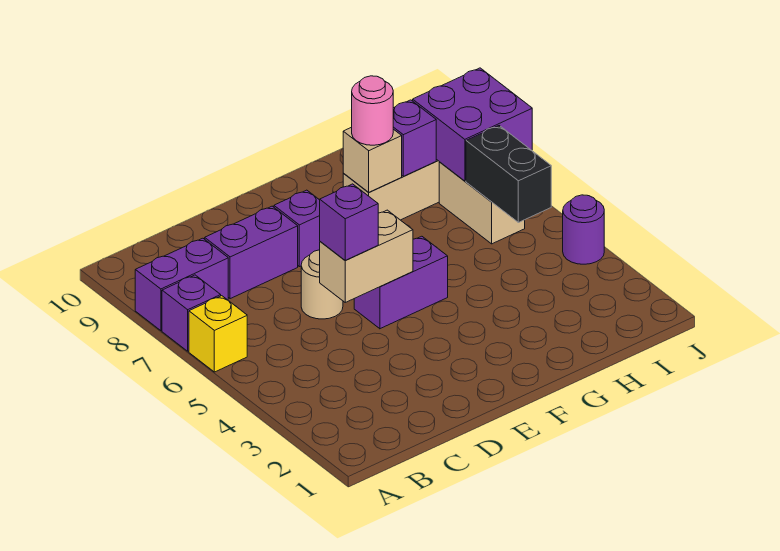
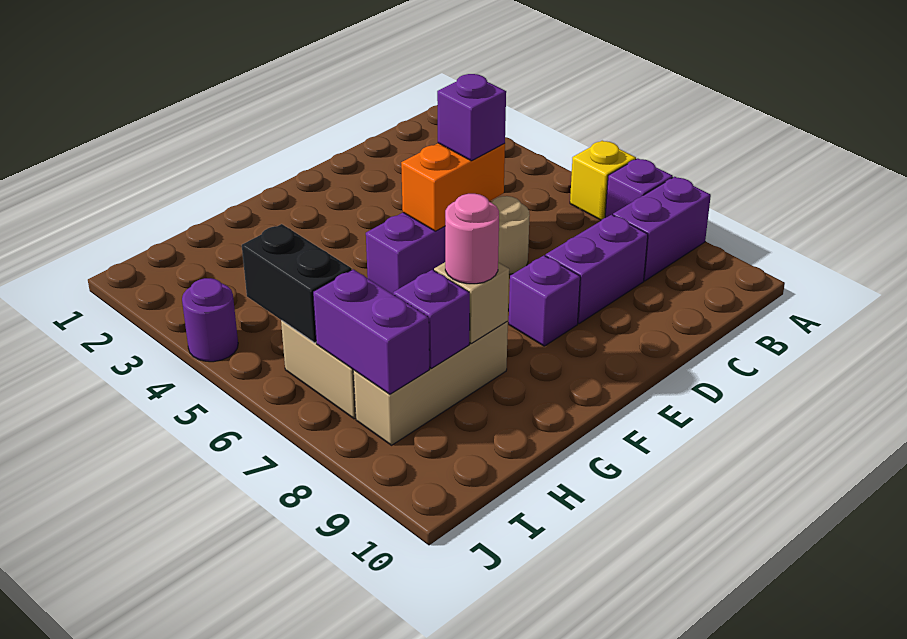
tan brick D5:E5 level 2 -> orange brick D5:E5 level 2
purple brick I7:J8 level 2 -> purple brick I7:I8 level 2

